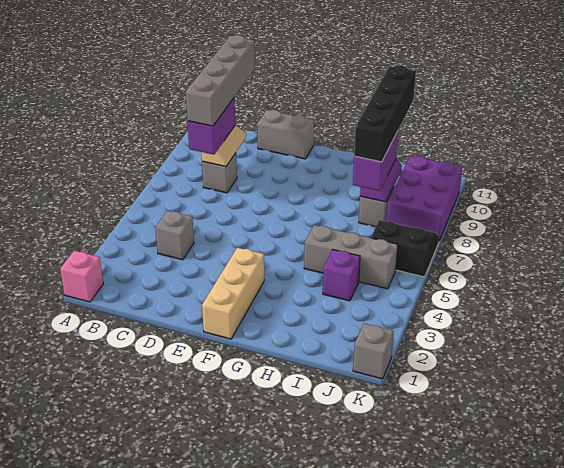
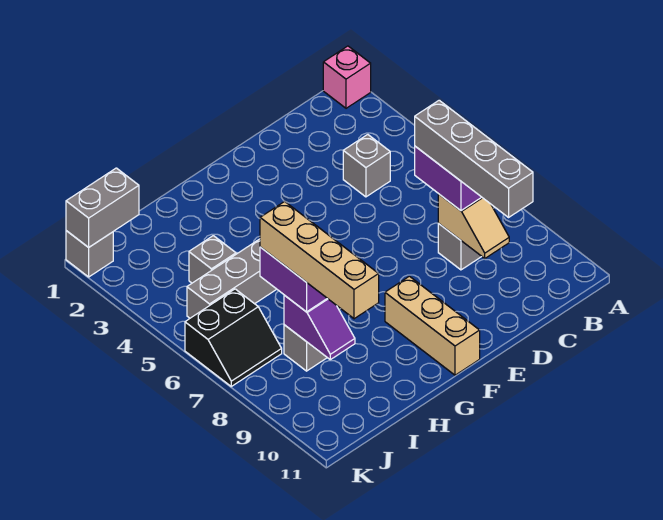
grey brick D11:E11 level 1 -> grey brick J1:K1 level 2
tan brick F1:F3 level 1 -> tan brick F9:F11 level 1
purple brick I4 level 1 -> grey brick I4 level 1
black brick I7:I10 level 4 -> tan brick I7:I10 level 4
purple brick J8:K10 level 1 -> none

